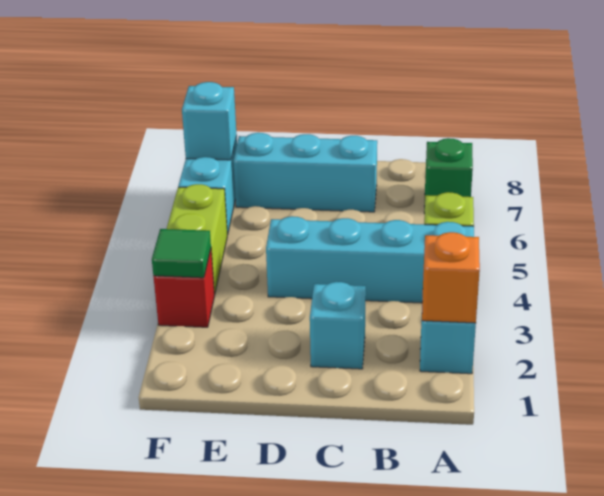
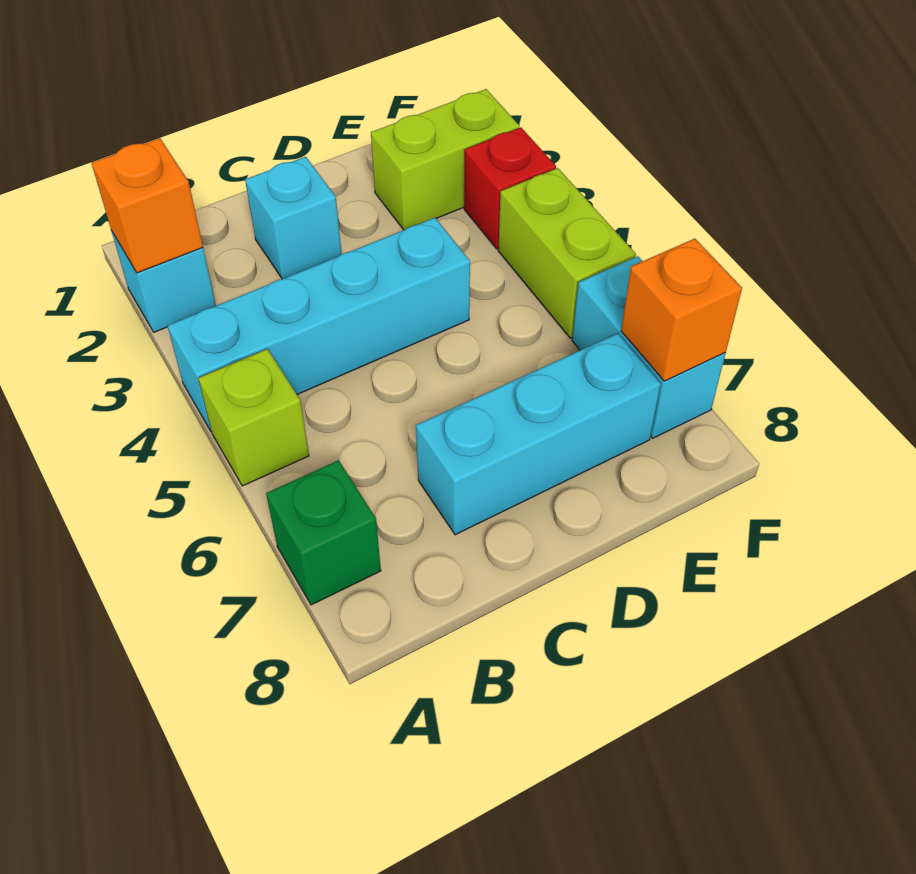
none -> lime brick E2:F2 level 1
green tile F3 level 2 -> none
cyan brick F7 level 2 -> orange brick F7 level 2

